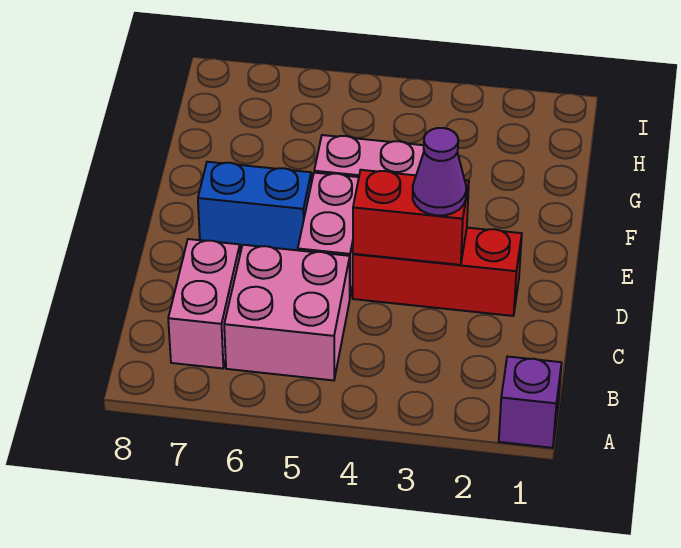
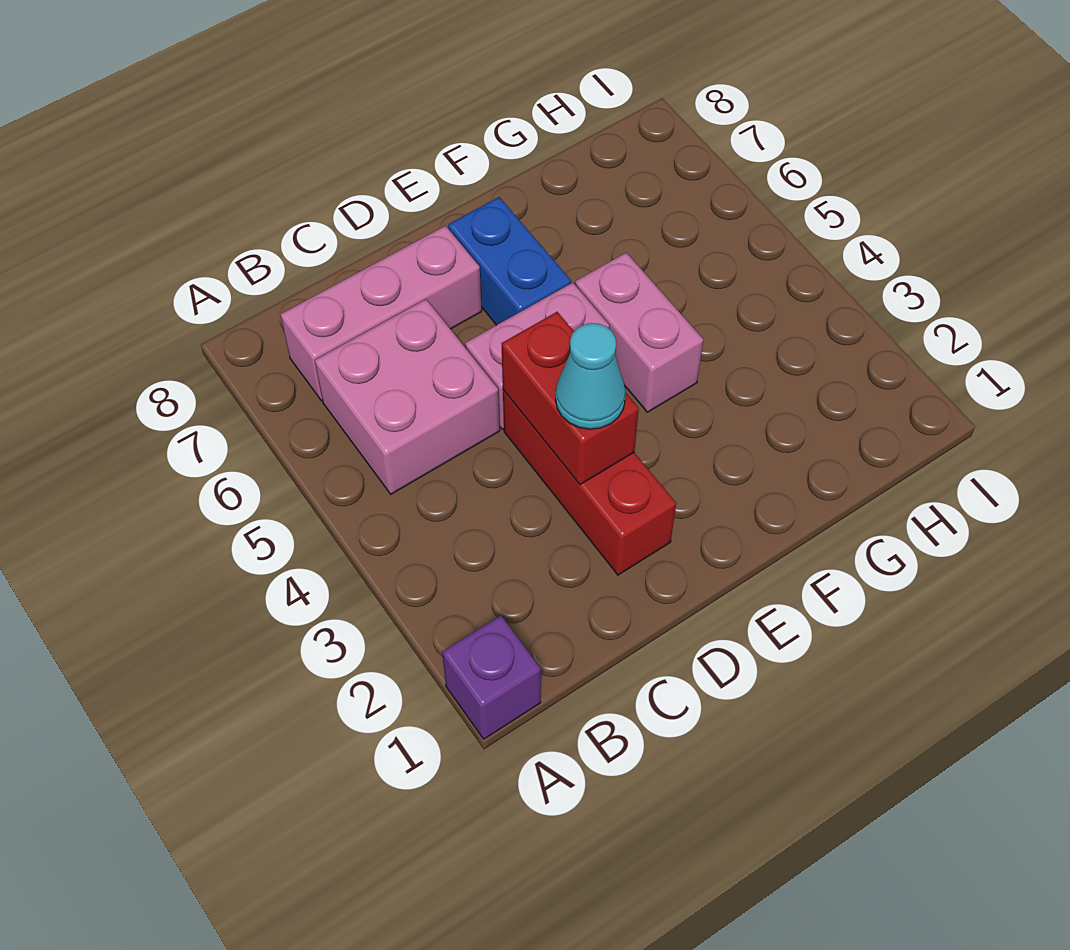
pink brick B7:C7 level 1 -> pink brick B7:D7 level 1
purple cone D3 level 3 -> cyan cone D3 level 3

